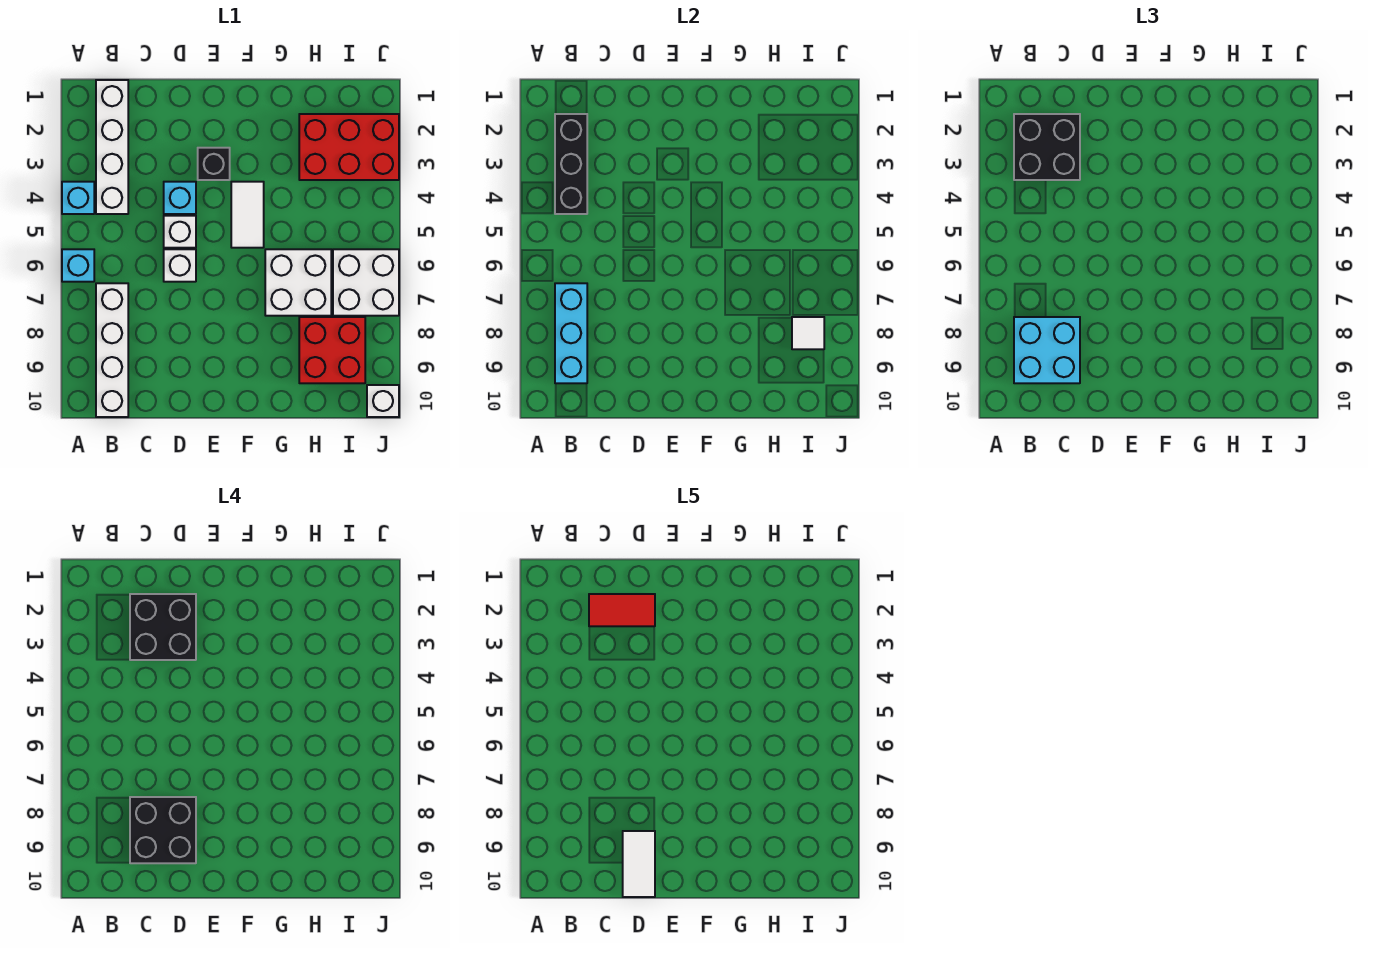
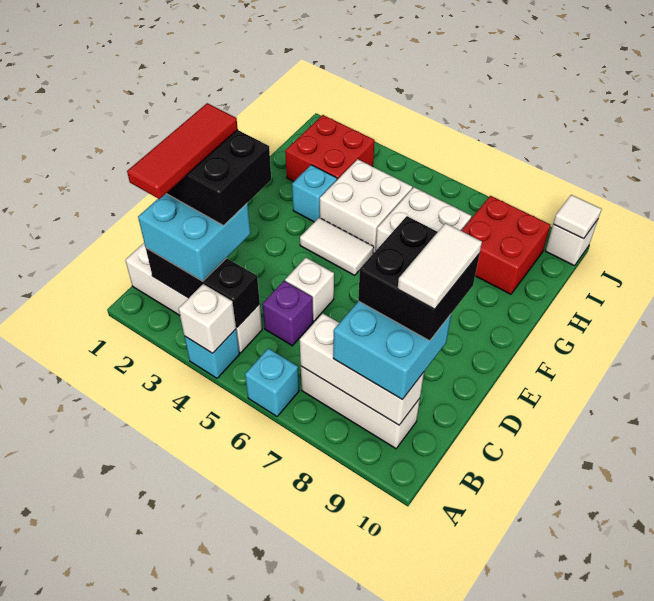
black brick B2:C3 level 3 -> cyan brick B2:C3 level 3
white brick B7:B10 level 1 -> white brick B7:B9 level 1
cyan brick B7:B9 level 2 -> white brick B7:B9 level 2
red tile C2:D2 level 5 -> red tile B2:D2 level 5
none -> purple brick C5 level 1
cyan brick D4 level 1 -> cyan brick G3 level 1
white brick D6 level 1 -> white brick A4 level 2
white tile D9:D10 level 5 -> white tile C9:D9 level 5
black brick E3 level 1 -> none
red brick H2:J3 level 1 -> red brick H2:I3 level 1
white brick I6:J7 level 1 -> white brick G4:H5 level 1
white tile I8 level 2 -> white tile J10 level 2

